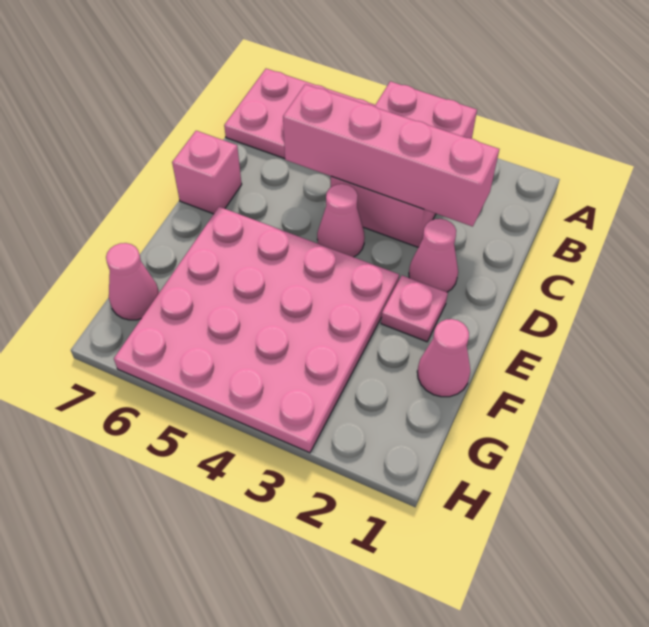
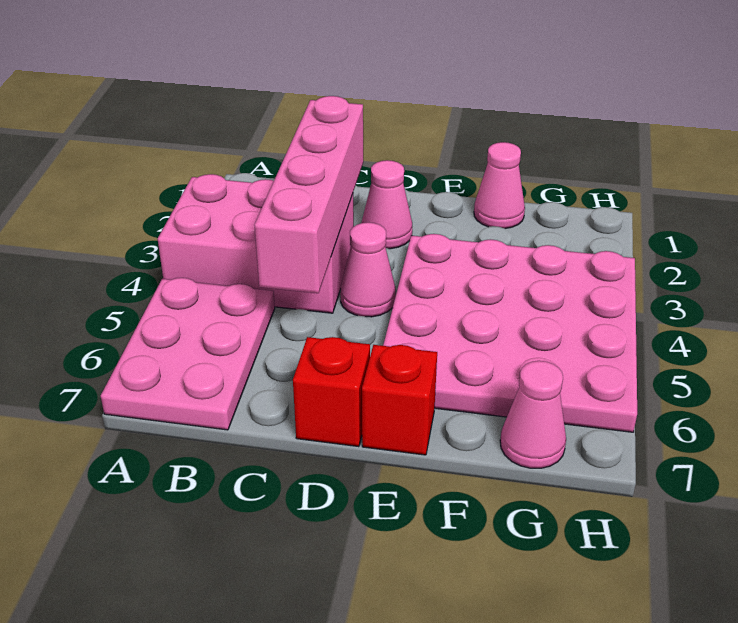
pink brick D7 level 1 -> red brick D7 level 1
pink plate E2 level 1 -> none
none -> red brick E7 level 1

